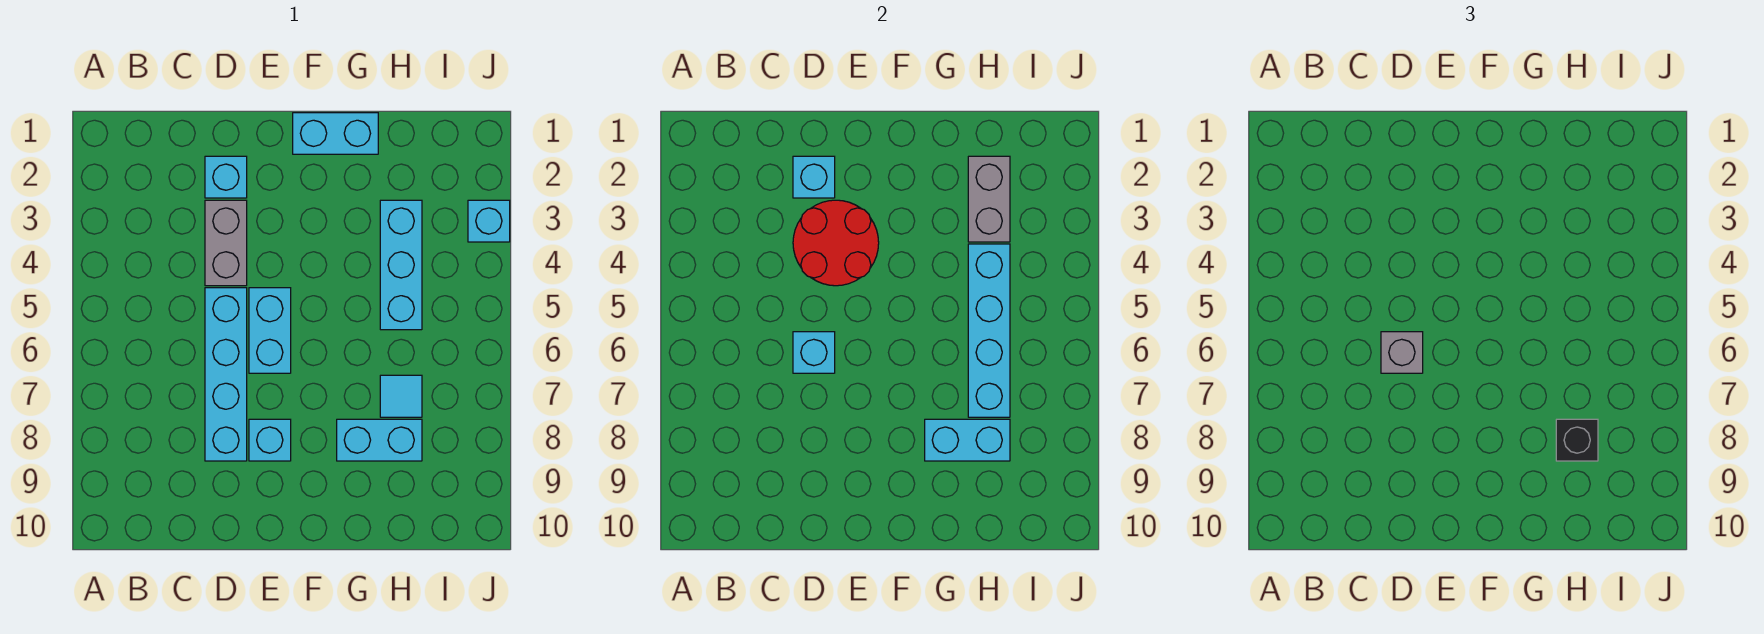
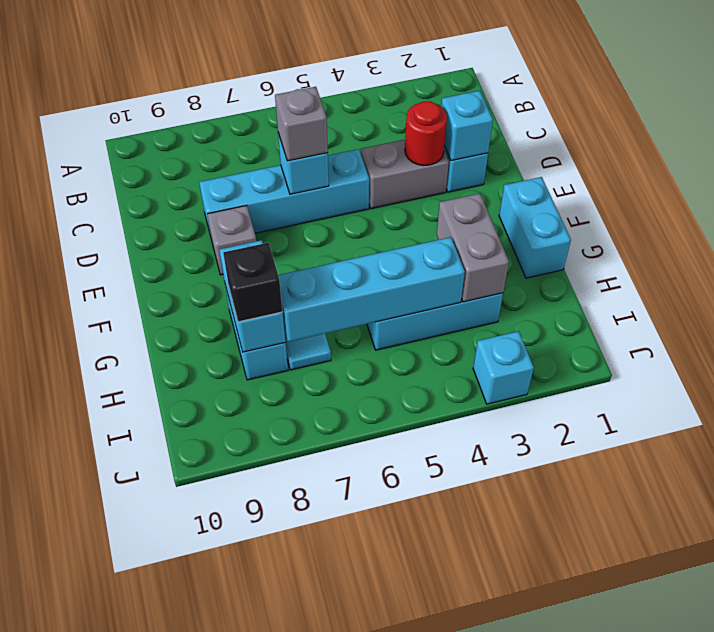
red round brick D3:E4 level 2 -> red round brick D3 level 2
cyan brick E5:E6 level 1 -> none
cyan brick E8 level 1 -> grey brick E8 level 1
grey brick H2:H3 level 2 -> grey brick G3:H3 level 2

